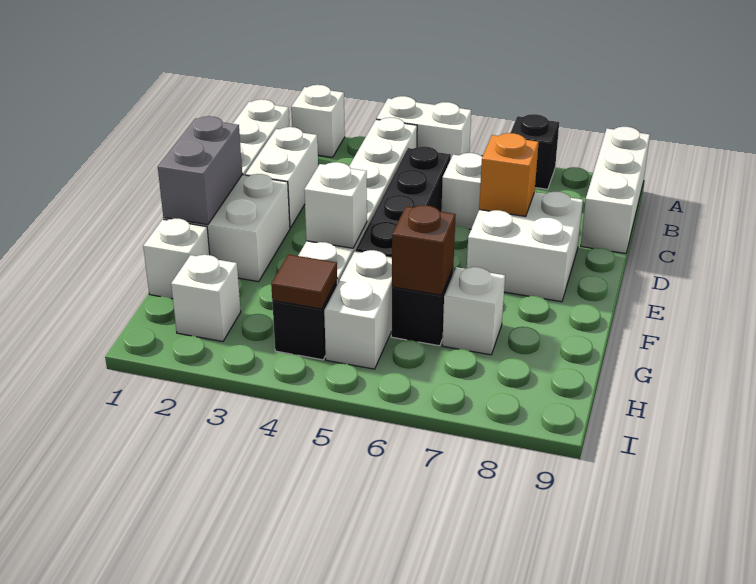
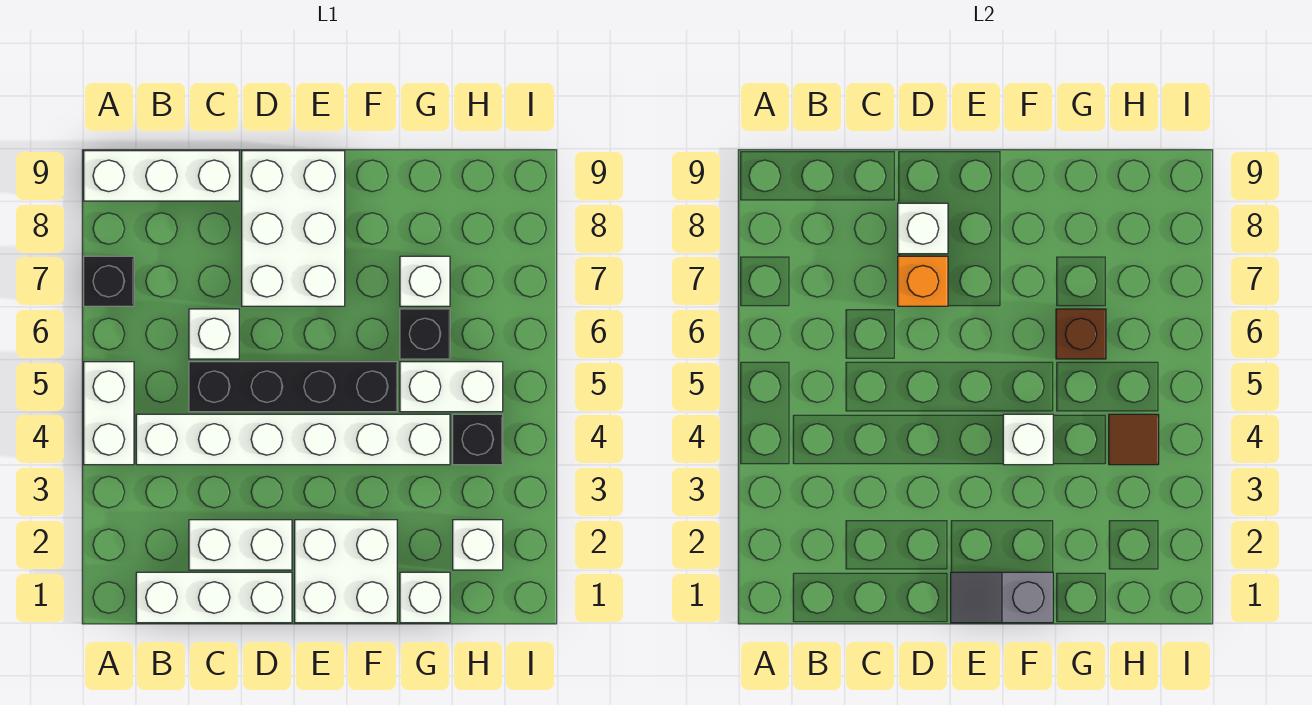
white brick A2 level 1 -> white brick D8 level 2
white brick D7:E8 level 1 -> white brick D7:E9 level 1
grey brick E1:F1 level 2 -> grey slope E1:F1 level 2 top F

